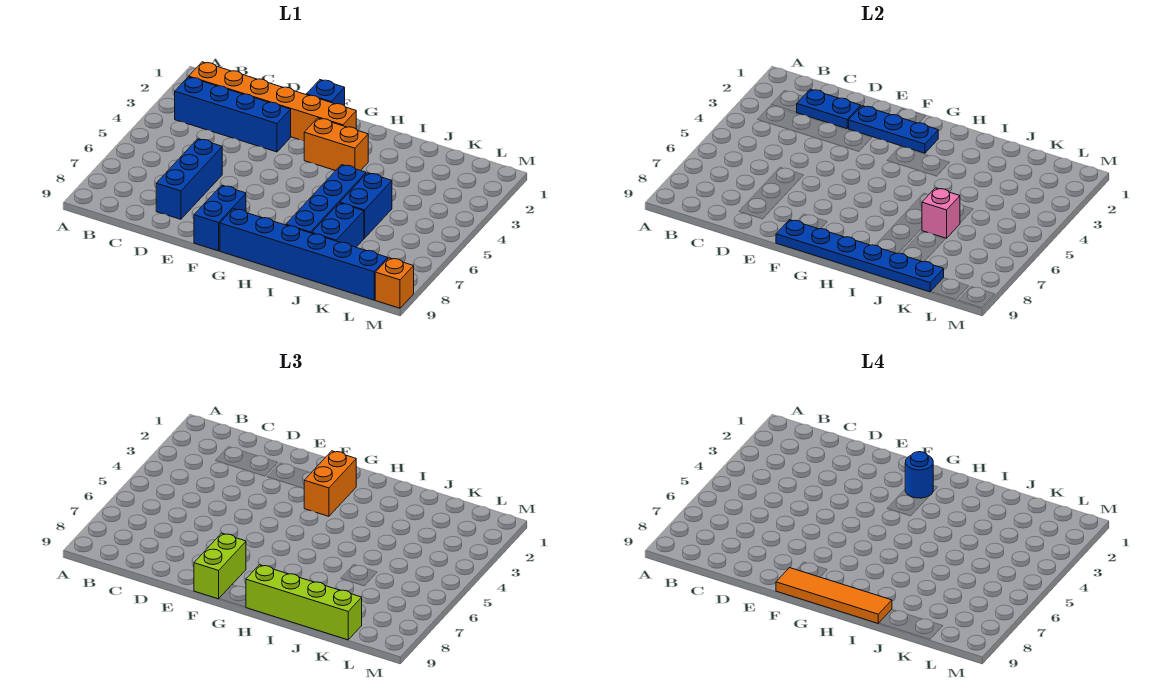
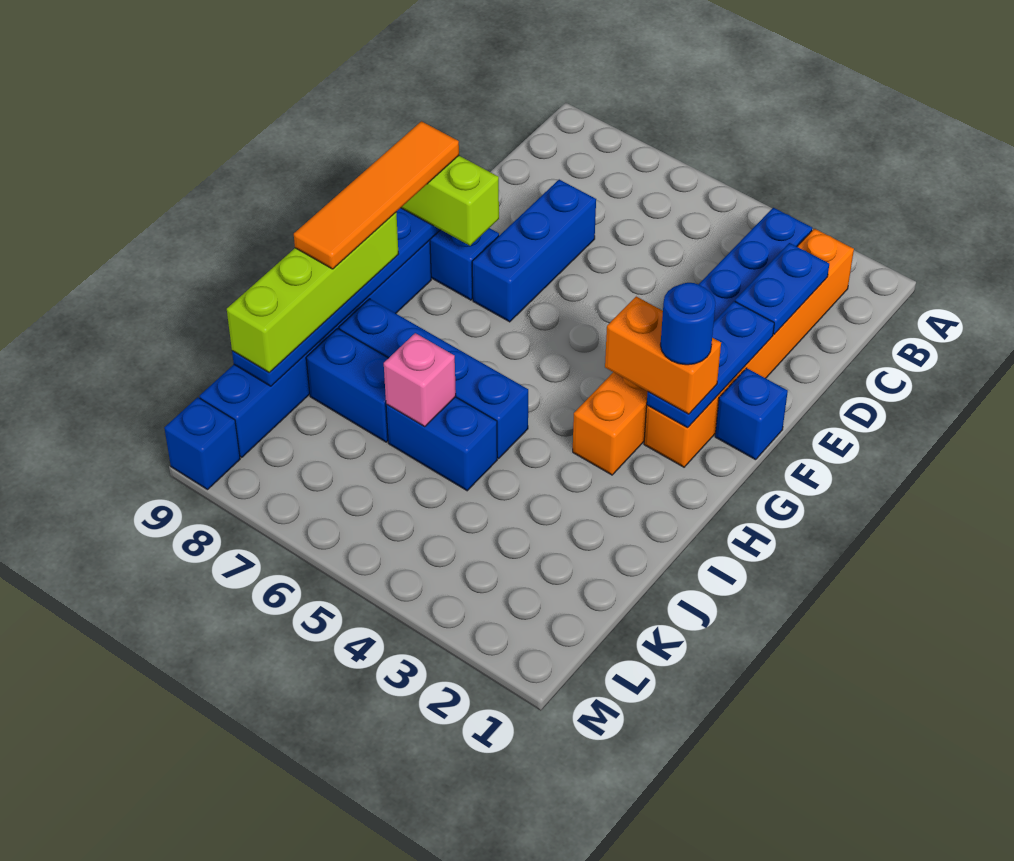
blue brick D6:D8 level 1 -> blue brick D7:F7 level 1
orange brick M9 level 1 -> blue brick M9 level 1

